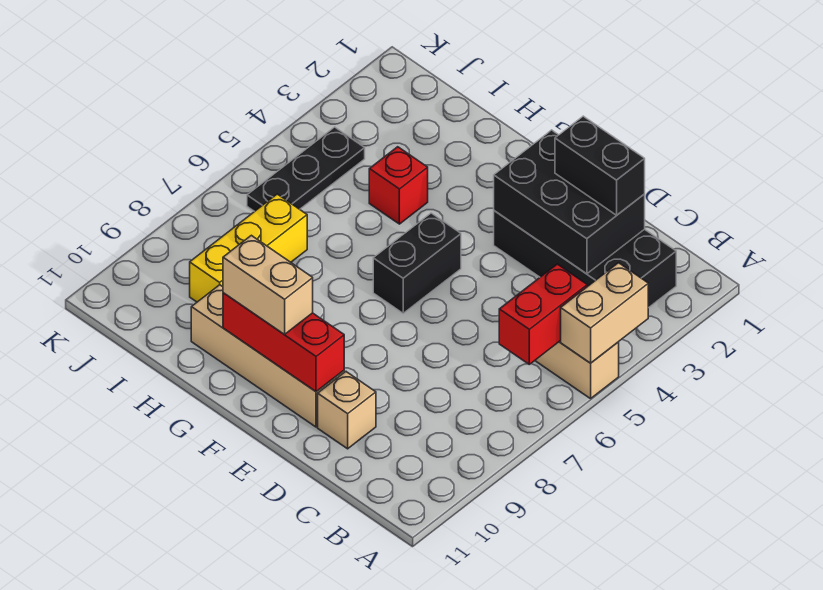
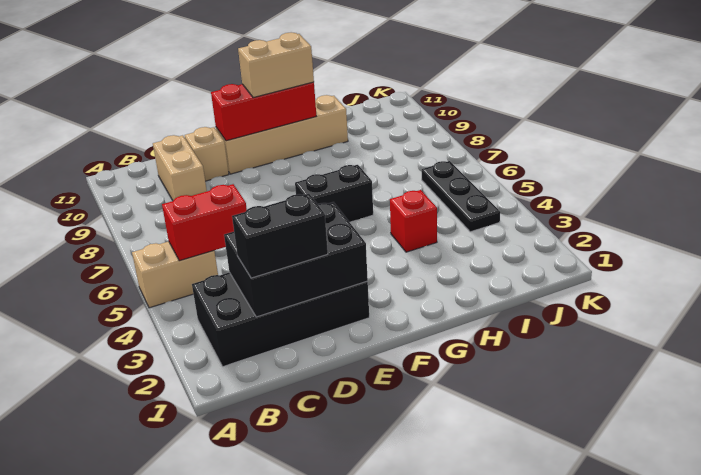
tan brick A4:A5 level 2 -> tan brick C9:C10 level 1
red brick B5:B6 level 2 -> red brick B5:C5 level 2
black brick F5:F6 level 1 -> black brick F6:G6 level 1
yellow brick I7:I9 level 1 -> none

